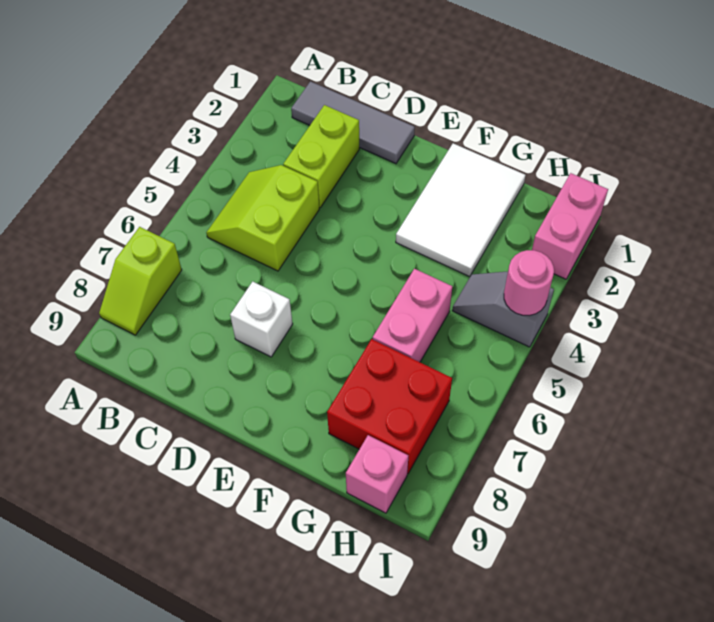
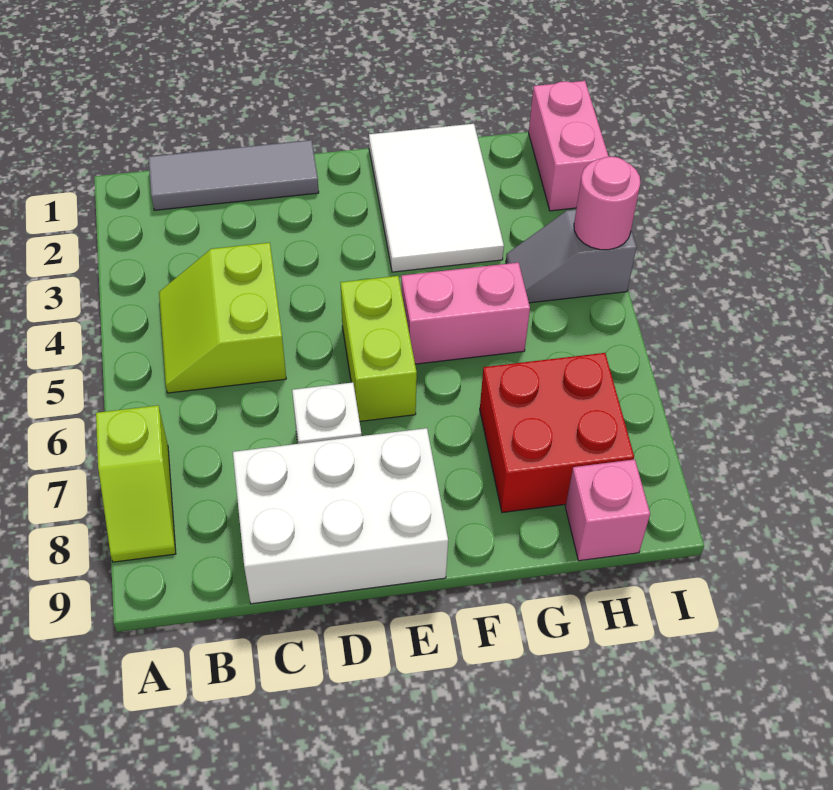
lime brick C2:C3 level 1 -> lime brick E5:E6 level 1
none -> white brick C8:E9 level 1
pink brick G5:G6 level 1 -> pink brick F5:G5 level 1

